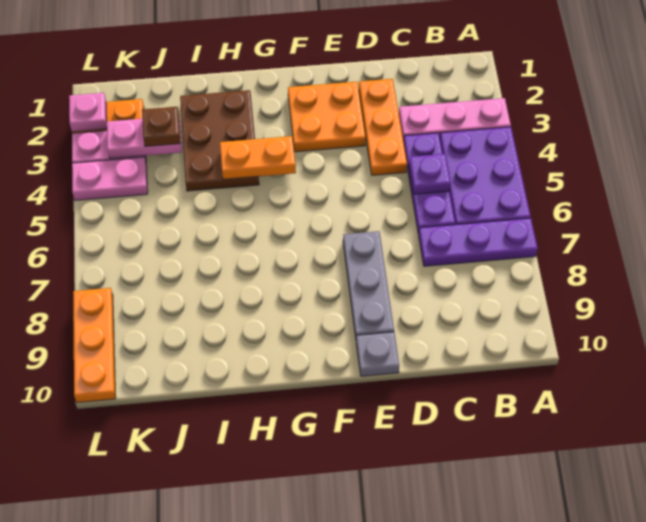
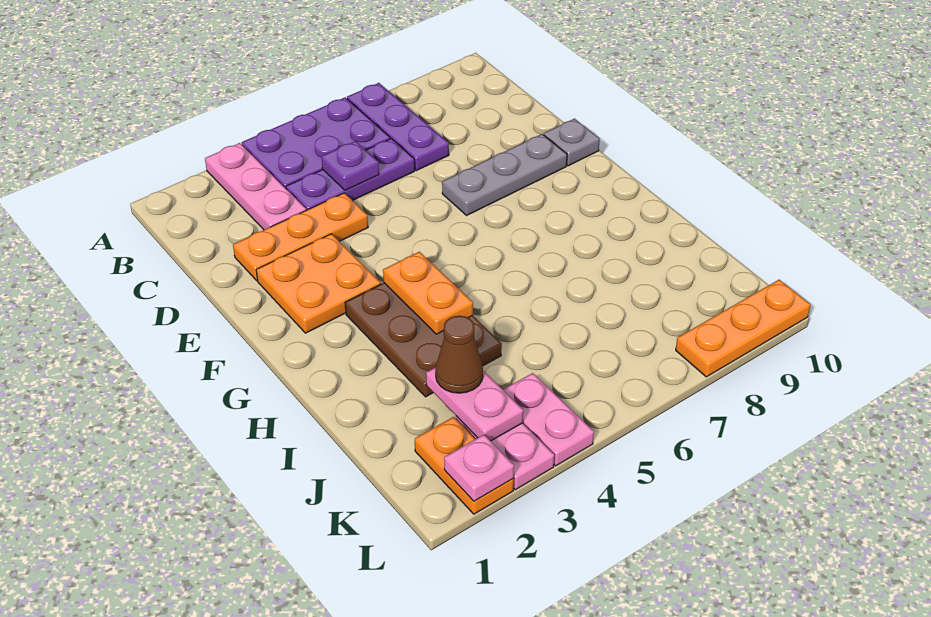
brown plate H2:I4 level 1 -> brown plate G3:I4 level 1
brown plate J3 level 3 -> brown cone J3 level 3

